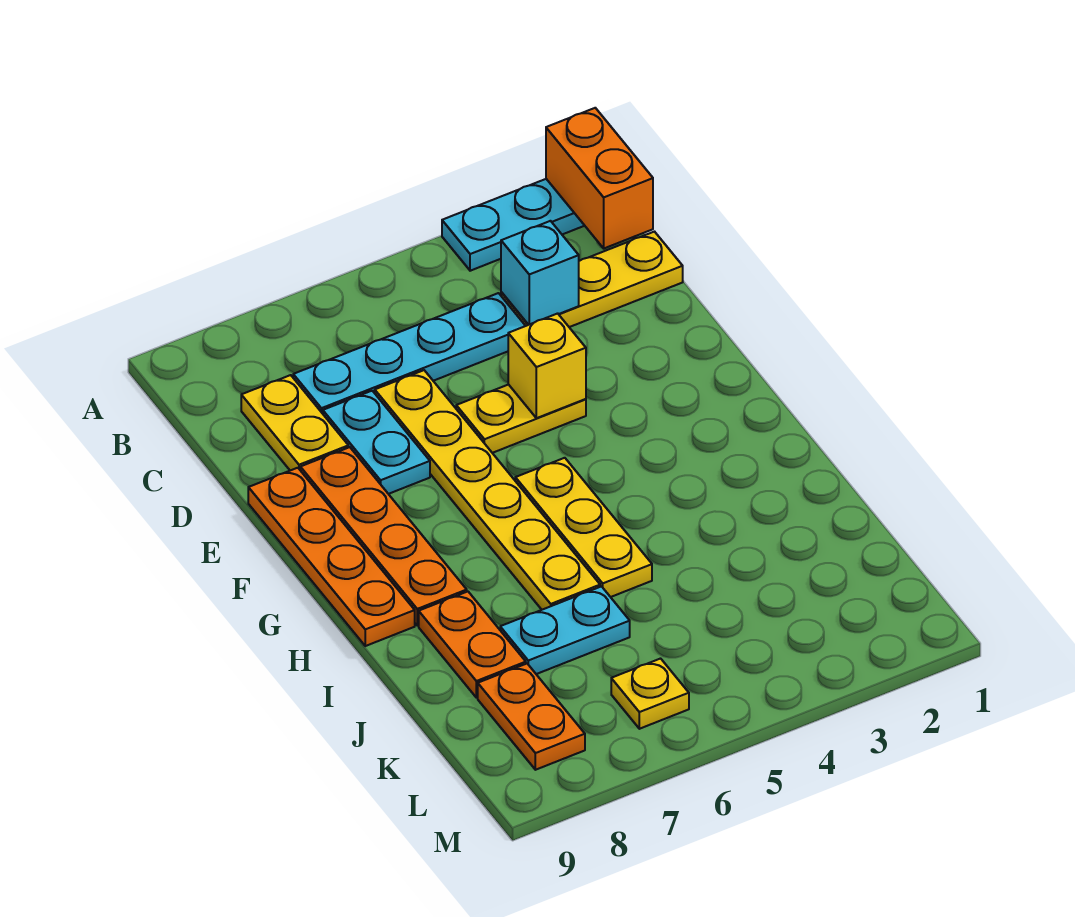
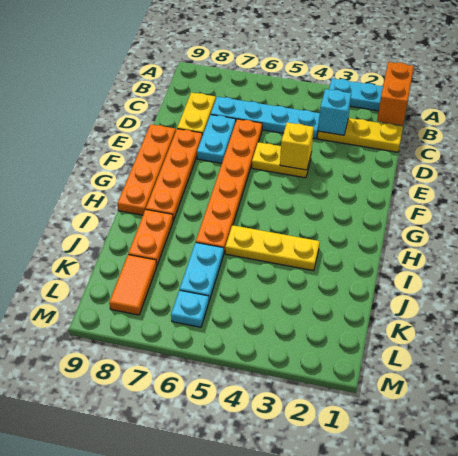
yellow plate D6:I6 level 1 -> orange plate D6:I6 level 1
yellow plate G5:I5 level 1 -> yellow plate I3:I5 level 1
cyan plate J6:J7 level 1 -> cyan plate J6:K6 level 1
orange plate K8:L8 level 1 -> orange tile K8:L8 level 1
yellow plate L6 level 1 -> cyan plate L6 level 1

